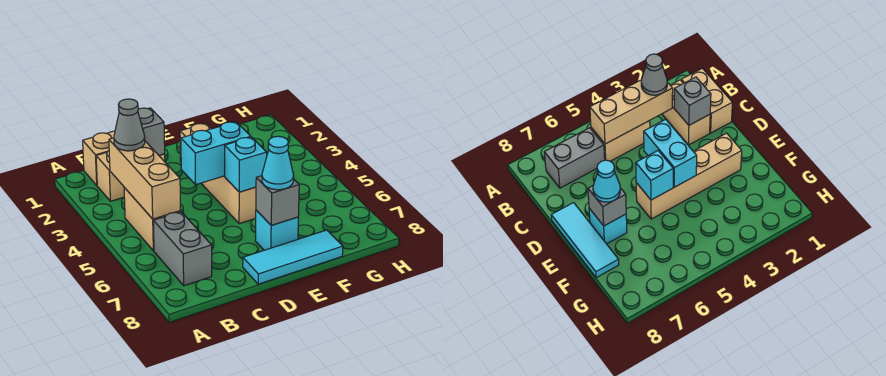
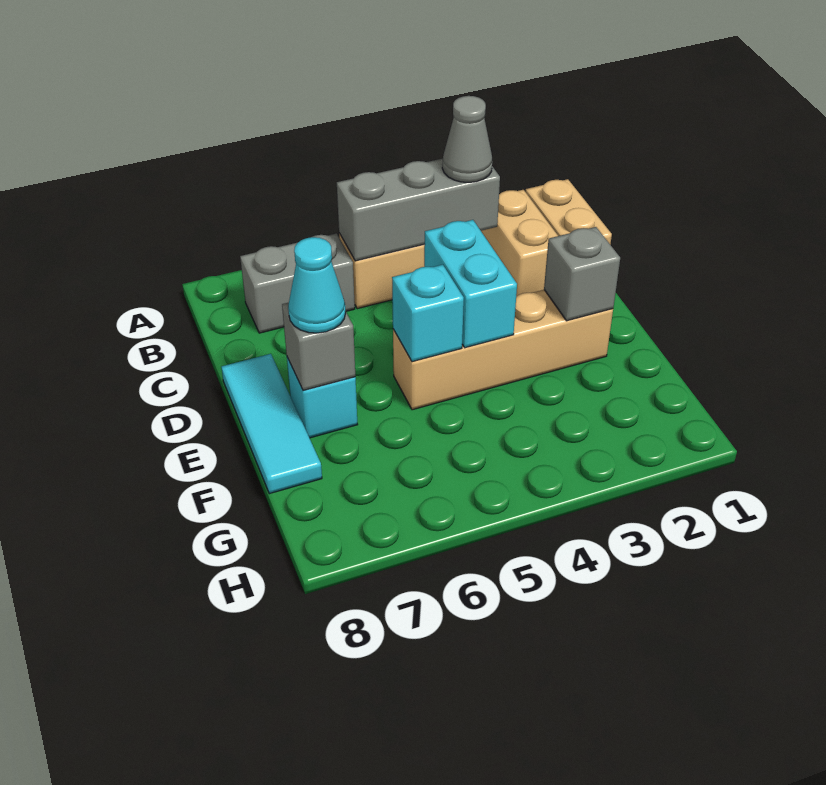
tan brick B3:B5 level 2 -> grey brick B3:B5 level 2
grey brick C2 level 2 -> grey brick E2 level 2

